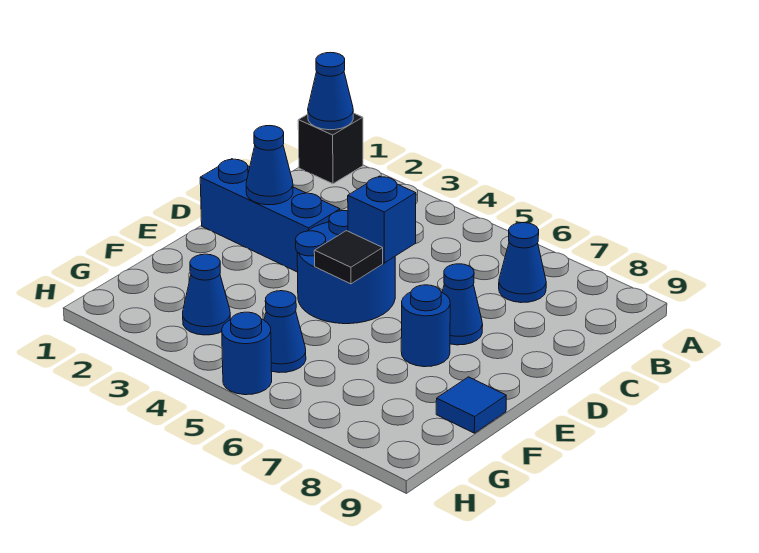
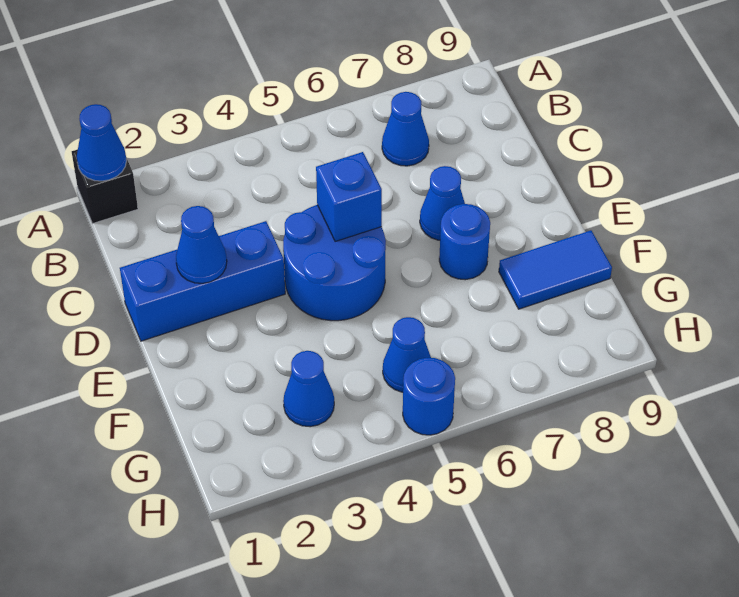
black tile E5 level 2 -> none
blue tile F9 level 1 -> blue tile F8:F9 level 1

